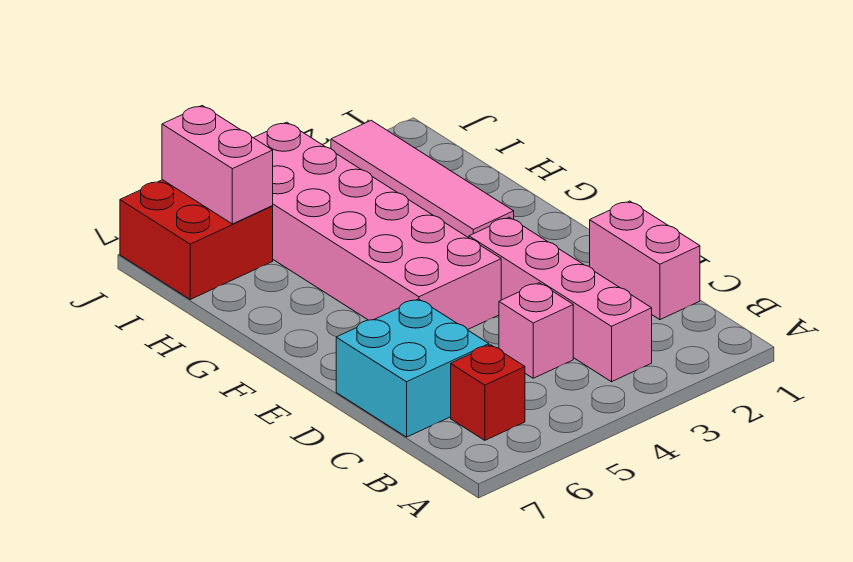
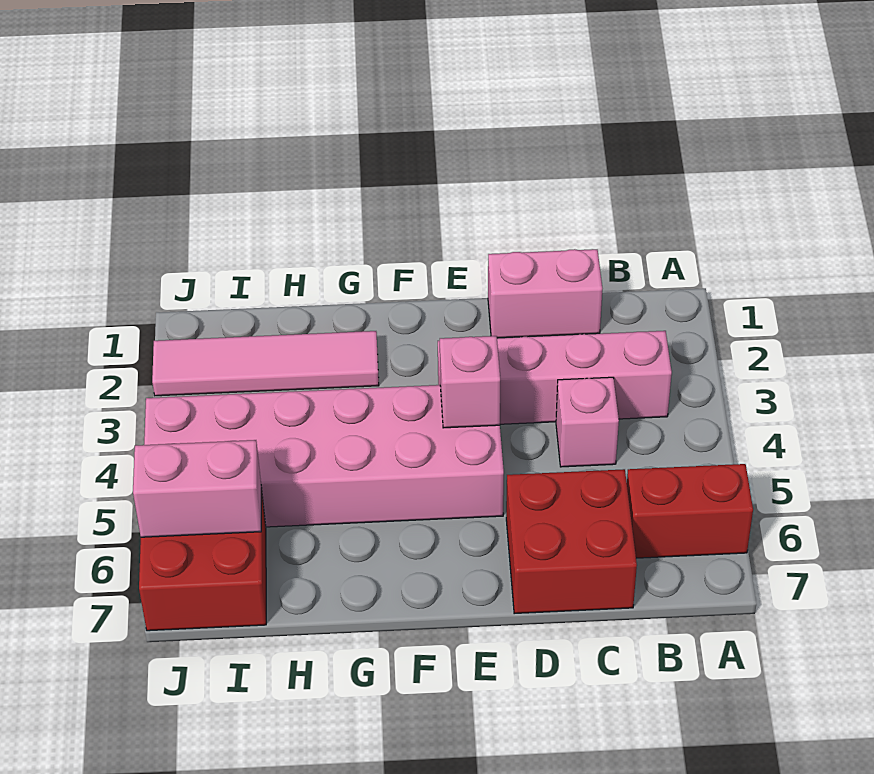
red brick B6 level 1 -> red brick A6:B6 level 1
cyan brick C6:D7 level 1 -> red brick C6:D7 level 1
none -> pink brick E4 level 2

